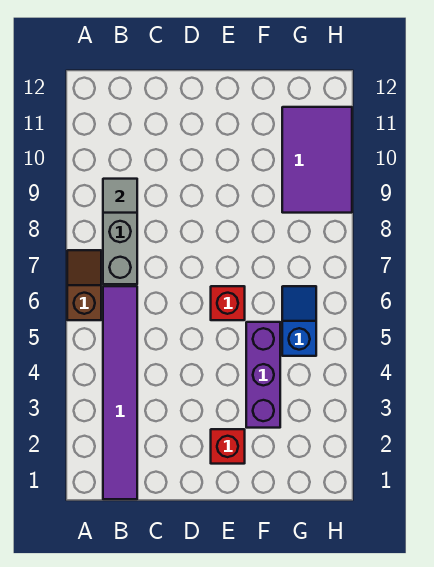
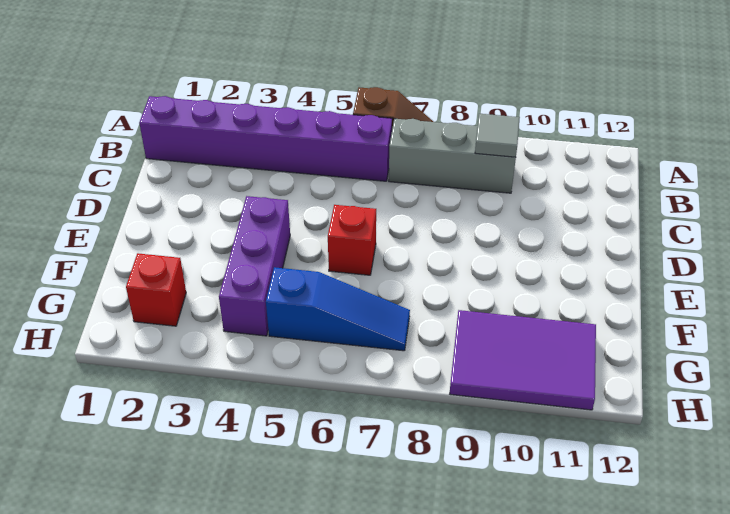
purple tile B1:B6 level 1 -> purple brick B1:B6 level 1
red brick E2 level 1 -> red brick G2 level 1
purple brick F3:F5 level 1 -> purple brick E4:G4 level 1
blue slope G5:G6 level 1 top 5 -> blue slope G5:G7 level 1 top 5

